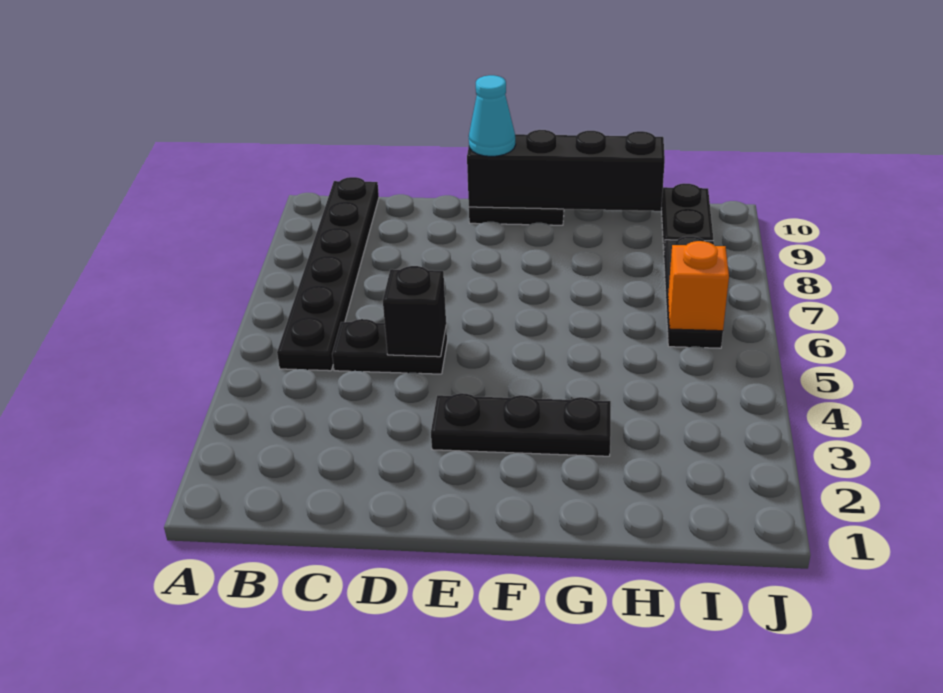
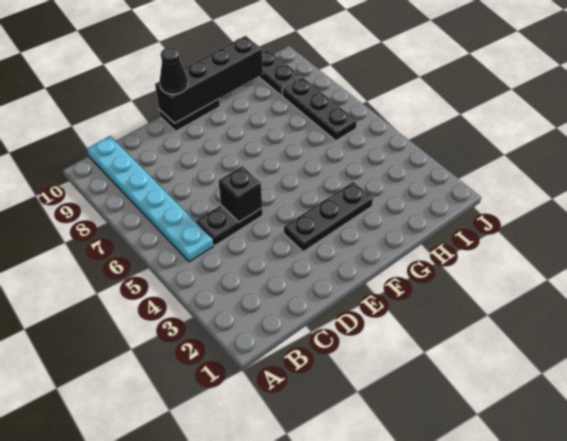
black plate B5:B10 level 1 -> cyan plate B5:B10 level 1
cyan cone E10 level 3 -> black cone E10 level 3
orange brick I6 level 2 -> none

